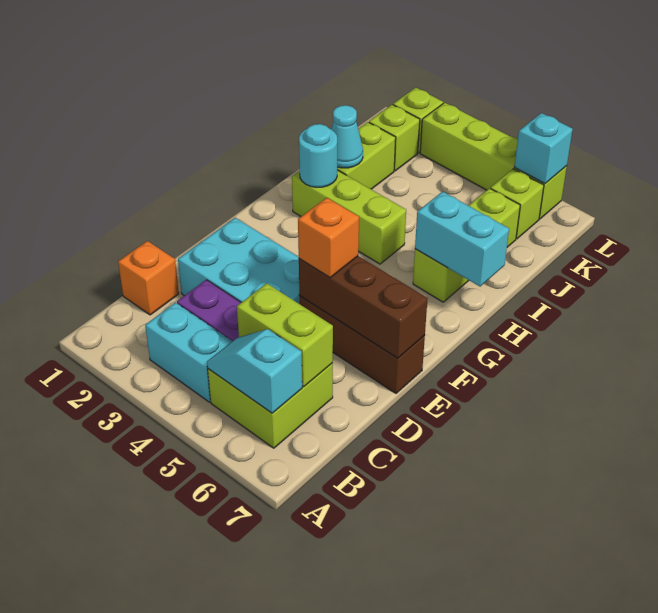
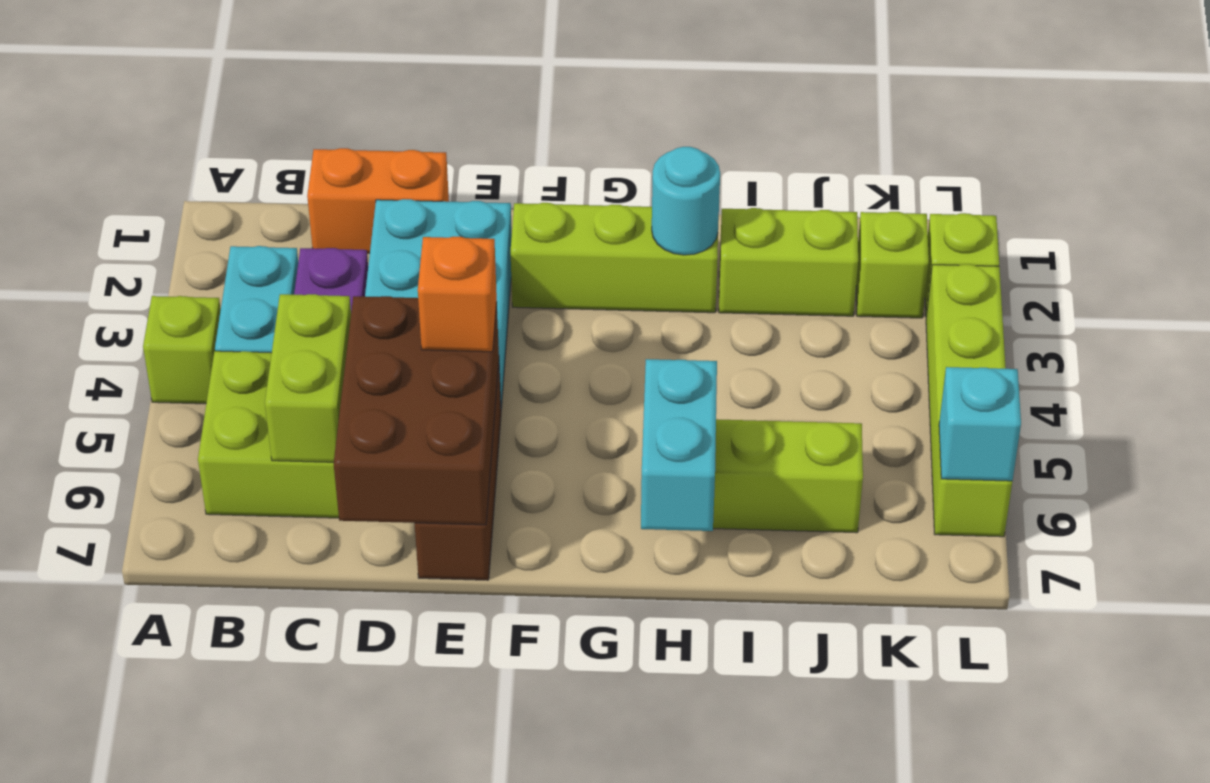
cyan slope B5:B6 level 2 top 6 -> none
orange brick C1 level 1 -> orange brick C1:D1 level 1
brown brick E5:E7 level 2 -> brown brick D5:E7 level 2
lime brick H2:H4 level 1 -> lime brick F2:H2 level 1
cyan cone I2 level 2 -> none
lime brick K6 level 1 -> lime brick A4 level 1

